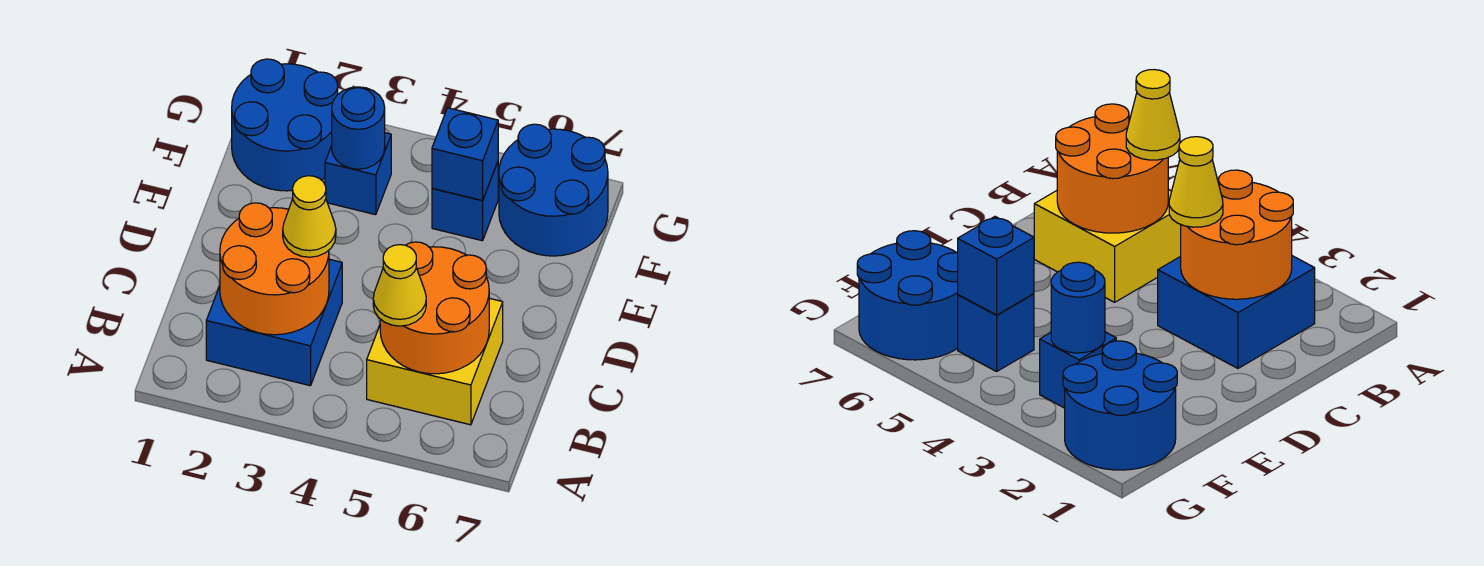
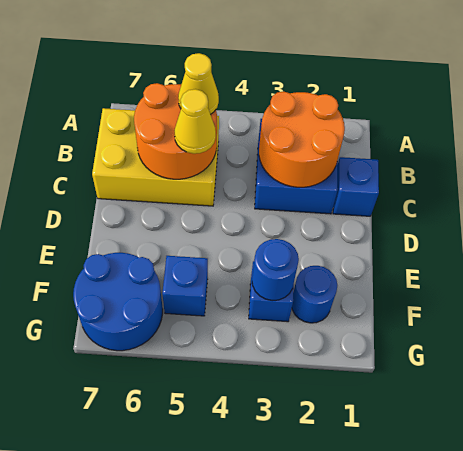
yellow brick B5:C6 level 1 -> yellow brick B5:C7 level 1
yellow cone C3 level 3 -> yellow cone C5 level 3
blue round brick F1:G2 level 1 -> blue round brick F2 level 1
blue brick F5 level 2 -> blue brick C1 level 1

